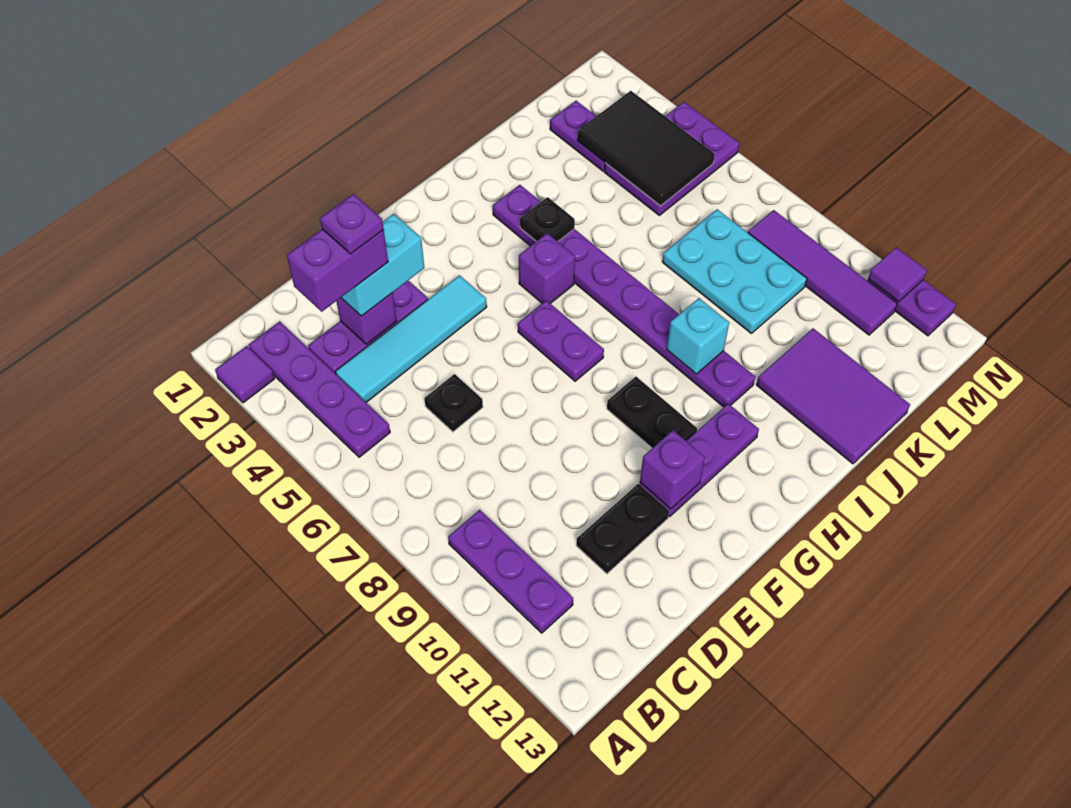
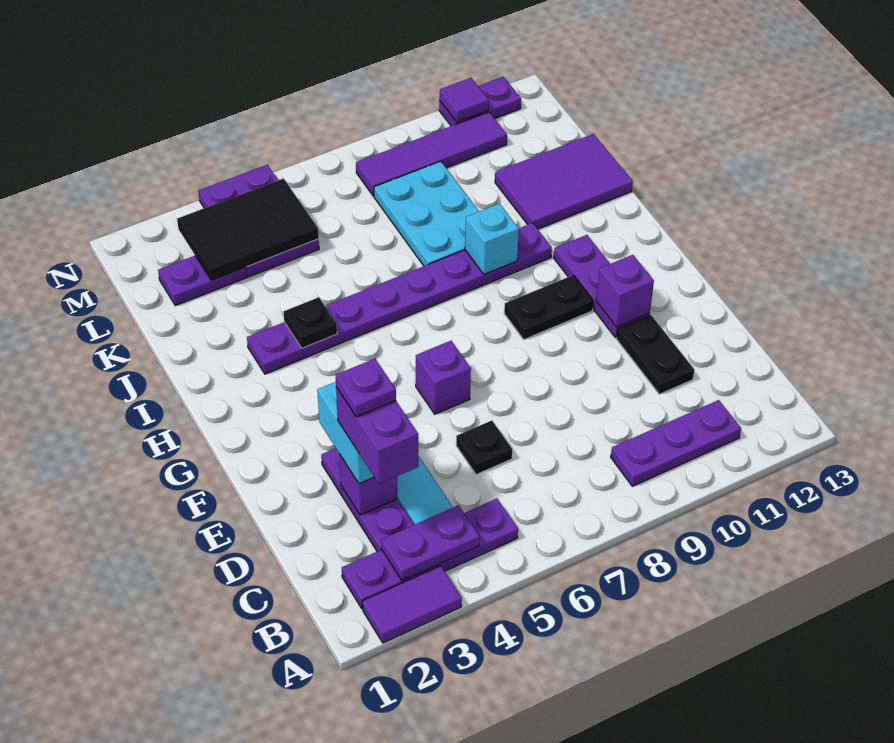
purple tile A2 level 1 -> purple tile A2:A3 level 1
purple plate G6:G7 level 1 -> purple plate B3:B4 level 2
purple brick H5 level 1 -> purple brick F6 level 1
cyan plate K7:L9 level 1 -> cyan plate J8:L9 level 1

